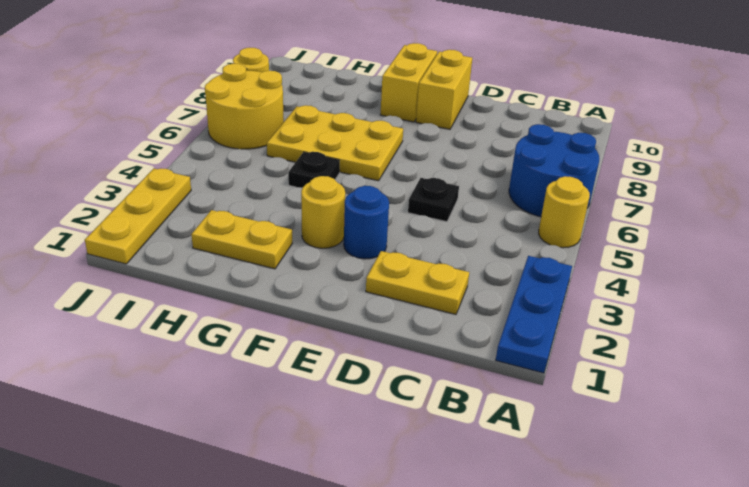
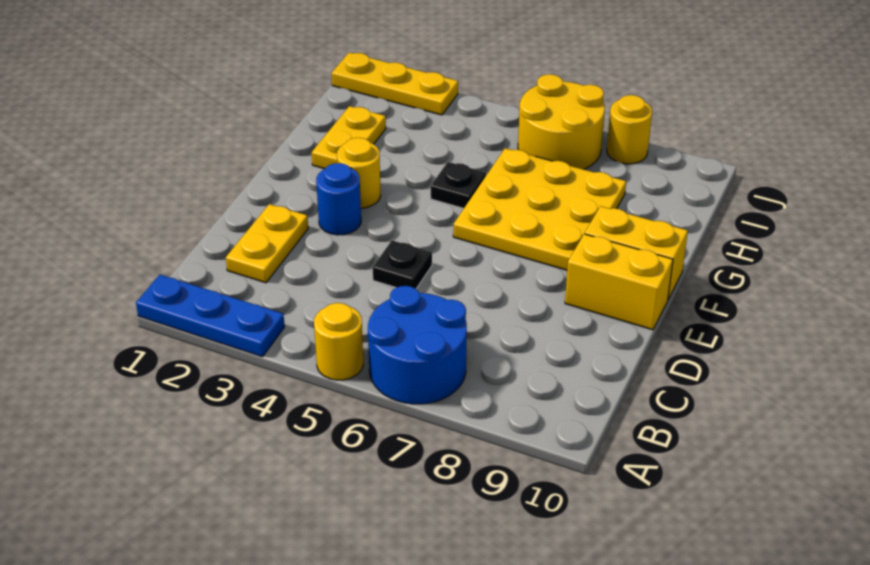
yellow plate F6:H7 level 1 -> yellow plate F6:H8 level 1

